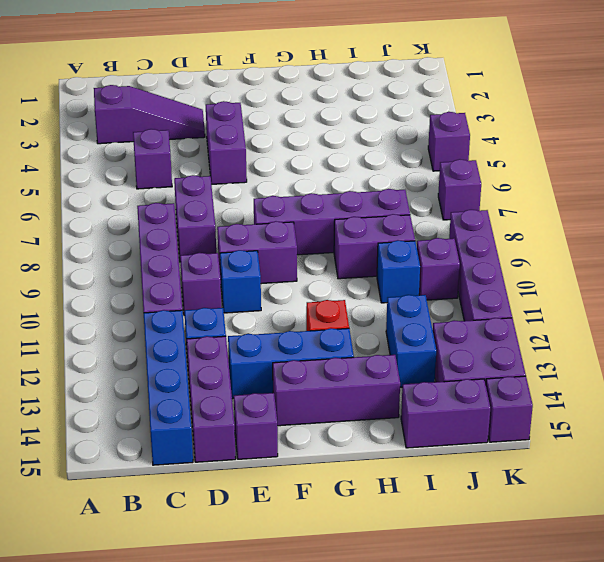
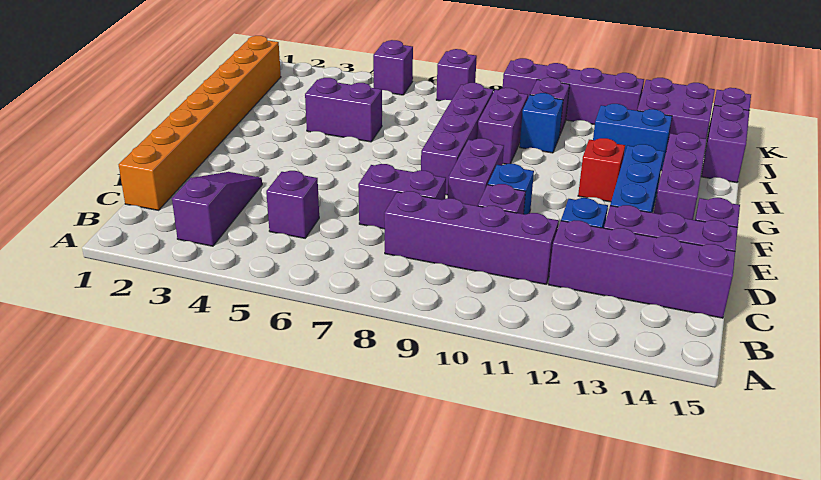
none -> orange brick C1:J1 level 1
blue brick C12:C15 level 1 -> purple brick C12:C15 level 1
purple brick E4:E5 level 1 -> purple brick H4:H5 level 1

